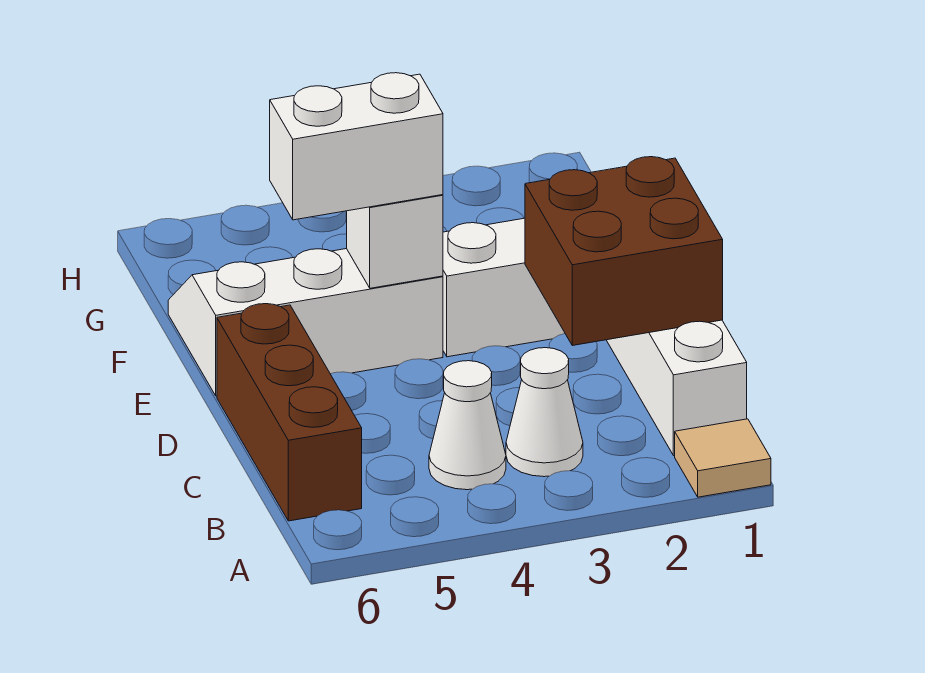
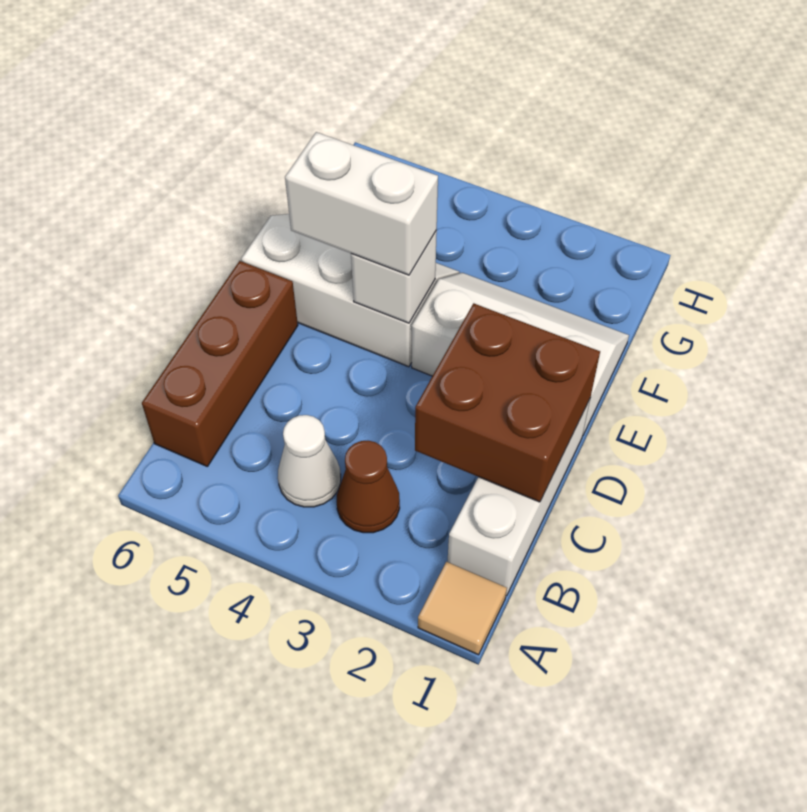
white cone B3 level 1 -> brown cone B3 level 1

